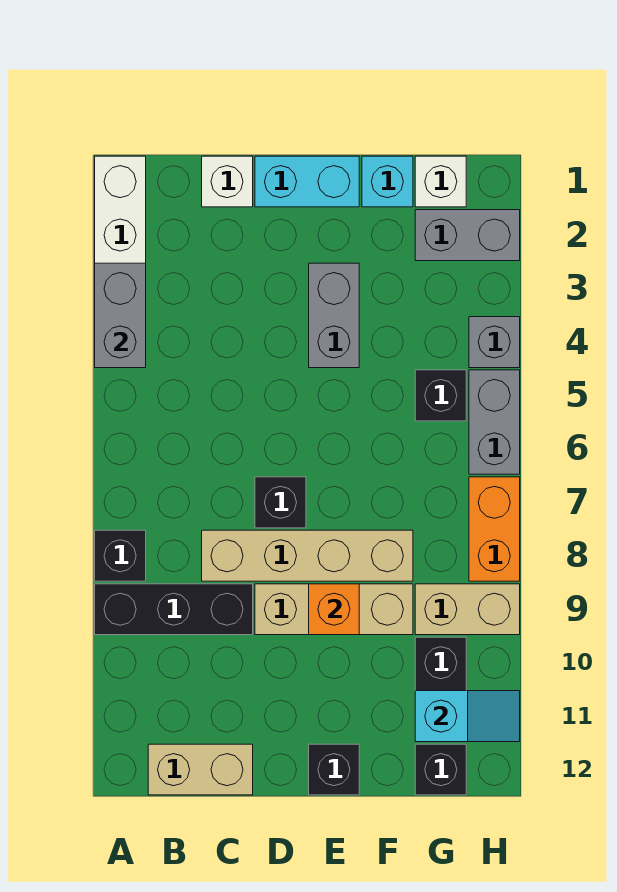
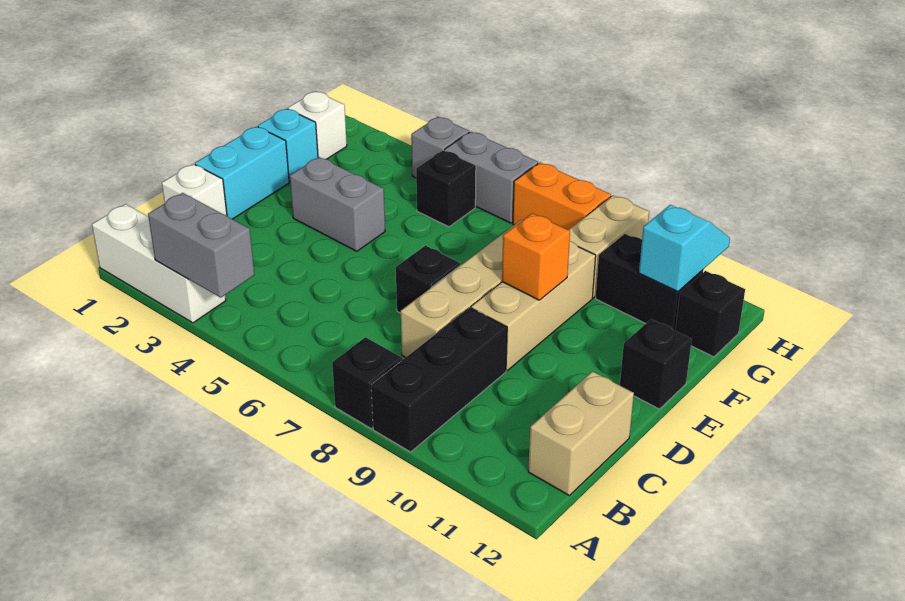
grey brick G2:H2 level 1 -> none

